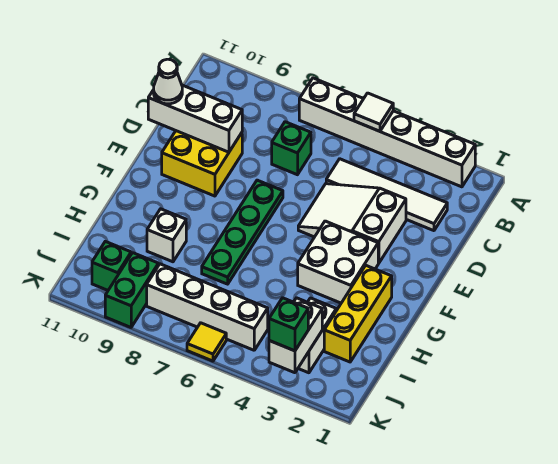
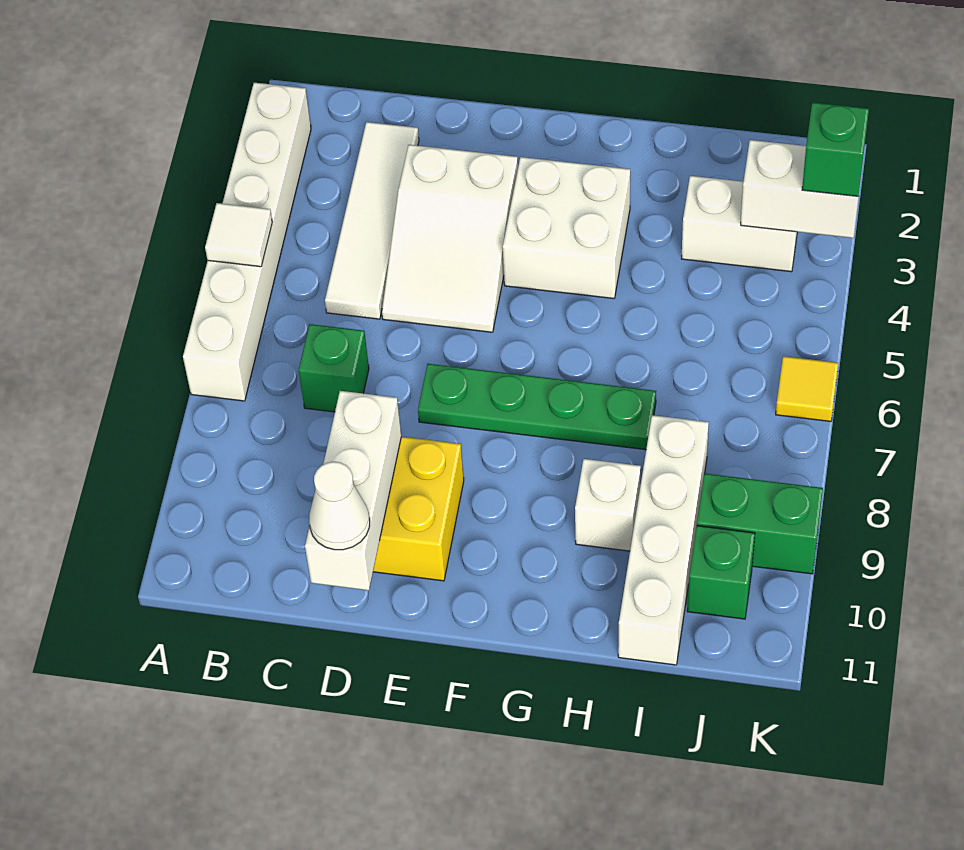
yellow brick G2:I2 level 1 -> none
white brick J5:J8 level 1 -> white brick I8:I11 level 1

